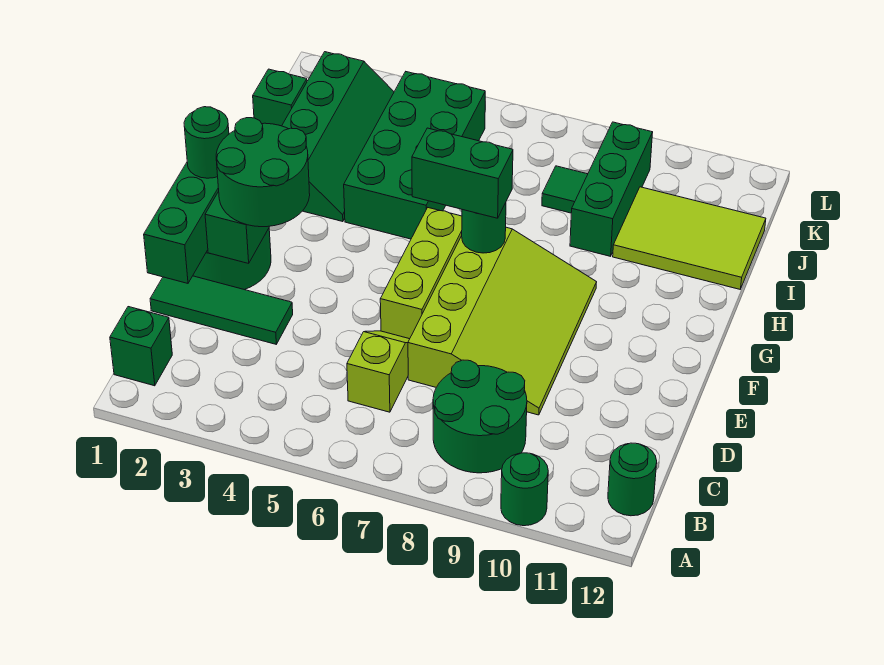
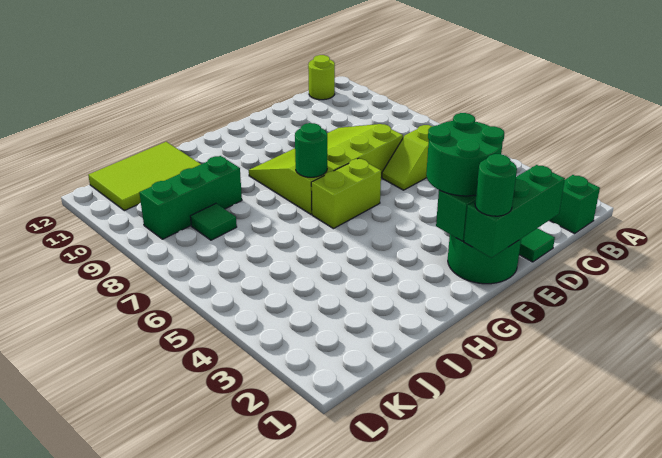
green round brick A10 level 1 -> none
green round brick B8:C9 level 1 -> none
green round brick B12 level 1 -> lime round brick B12 level 1
lime brick E6:G6 level 1 -> lime brick F6:G6 level 1
green brick G6:G7 level 3 -> none
green slope H2:K3 level 1 top 2 -> none
green brick H4:K5 level 1 -> none
lime tile I10:J12 level 1 -> lime tile I11:K12 level 1
green brick J1 level 1 -> none

